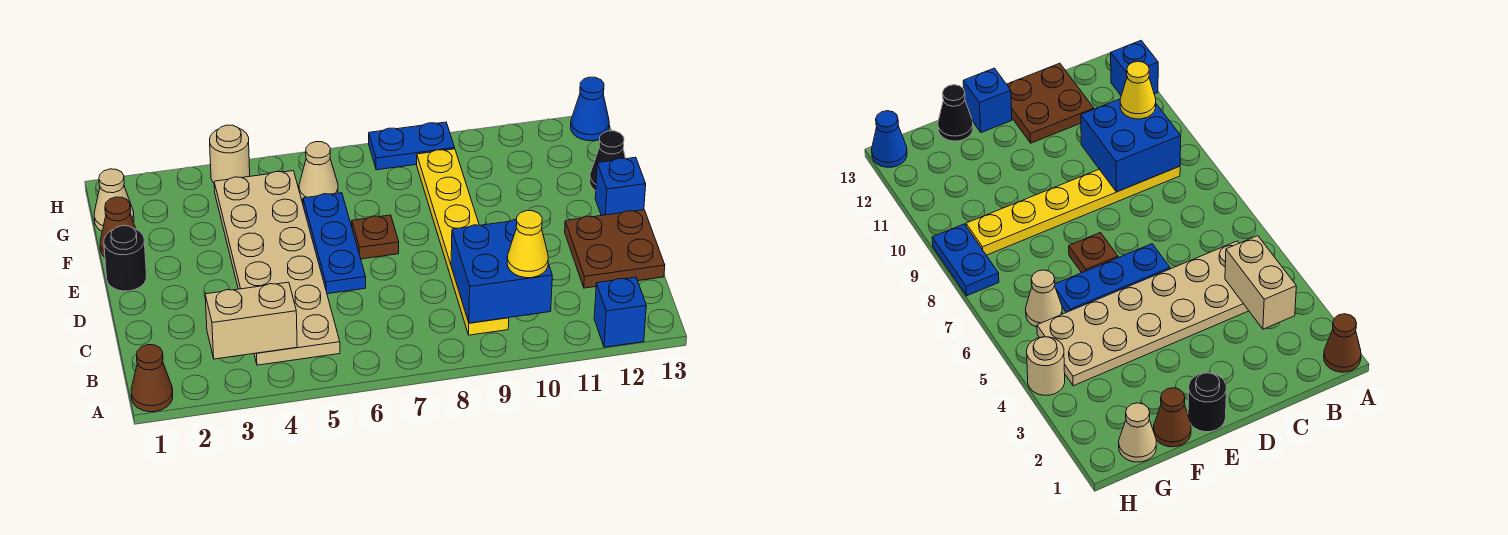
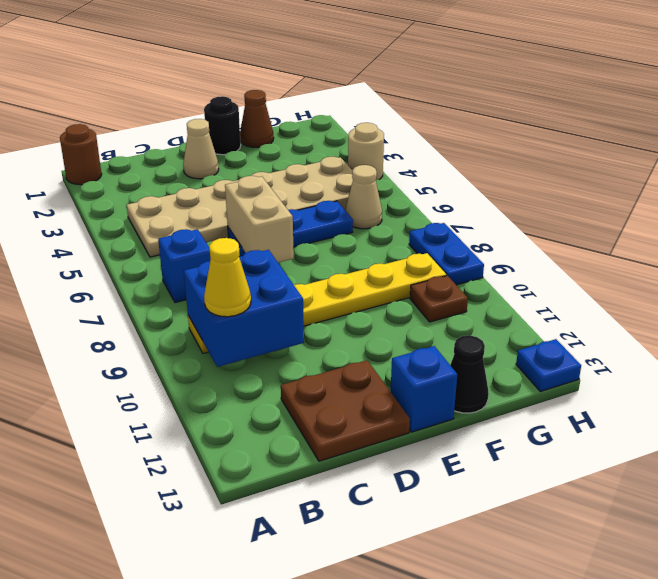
brown cone A1 level 1 -> brown round brick A1 level 1
blue brick A12 level 1 -> blue brick B7 level 1
tan brick B3:B4 level 2 -> tan brick D6:D7 level 2
brown plate E7 level 1 -> brown plate G10 level 1
tan cone G1 level 1 -> tan cone D2 level 1
blue cone H13 level 1 -> blue plate H13 level 1

